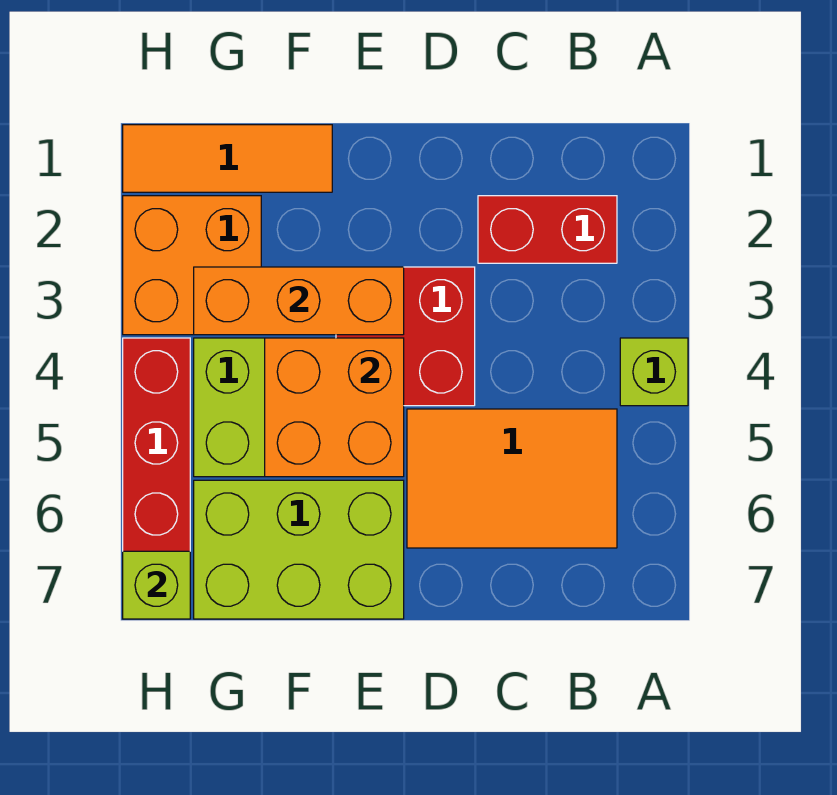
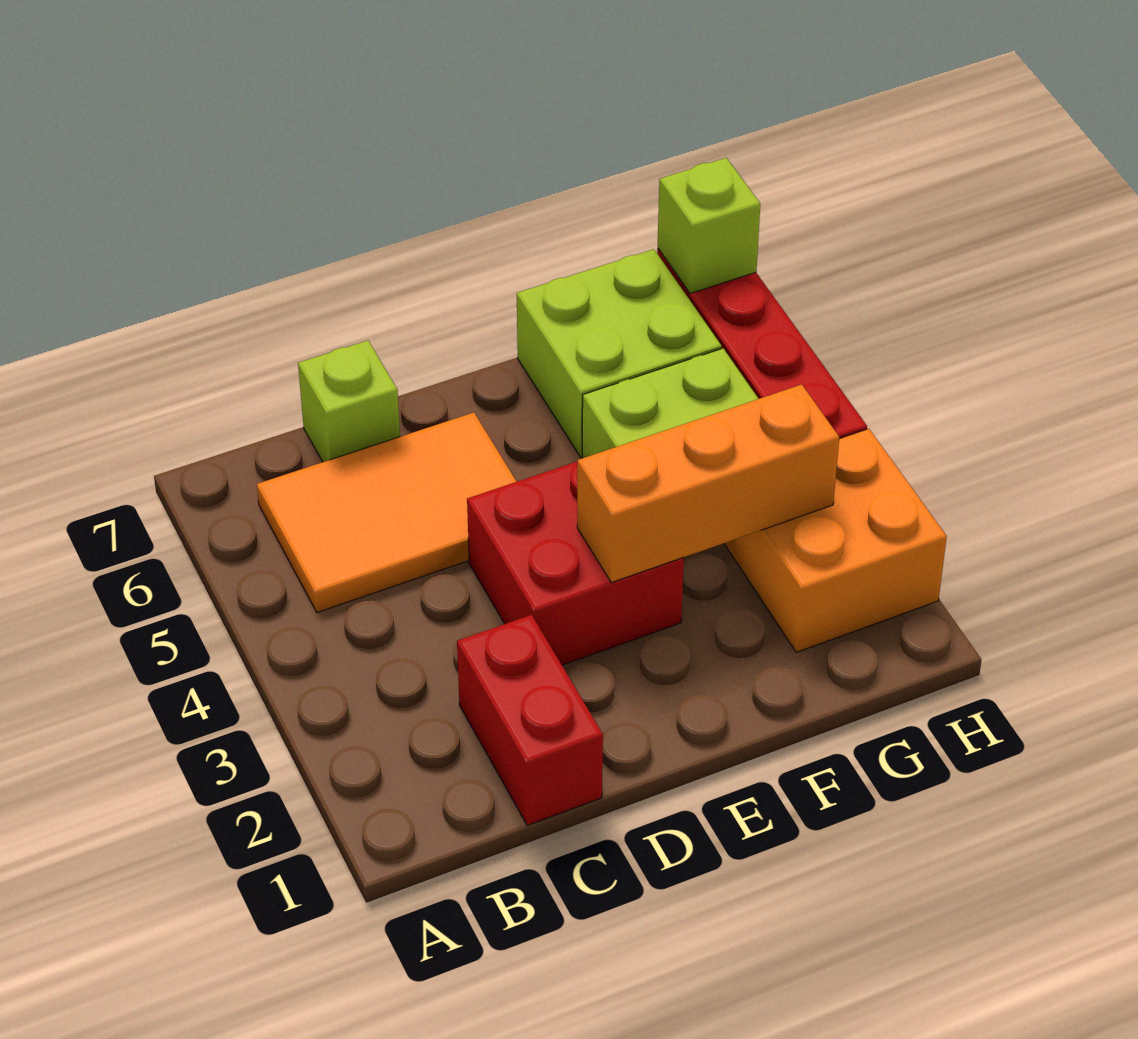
lime brick A4 level 1 -> lime brick C7 level 1
red brick B2:C2 level 1 -> red brick C1:C2 level 1
orange brick E4:F5 level 2 -> none
lime brick E6:G7 level 1 -> lime brick F6:G7 level 1
orange tile F1:H1 level 1 -> none

